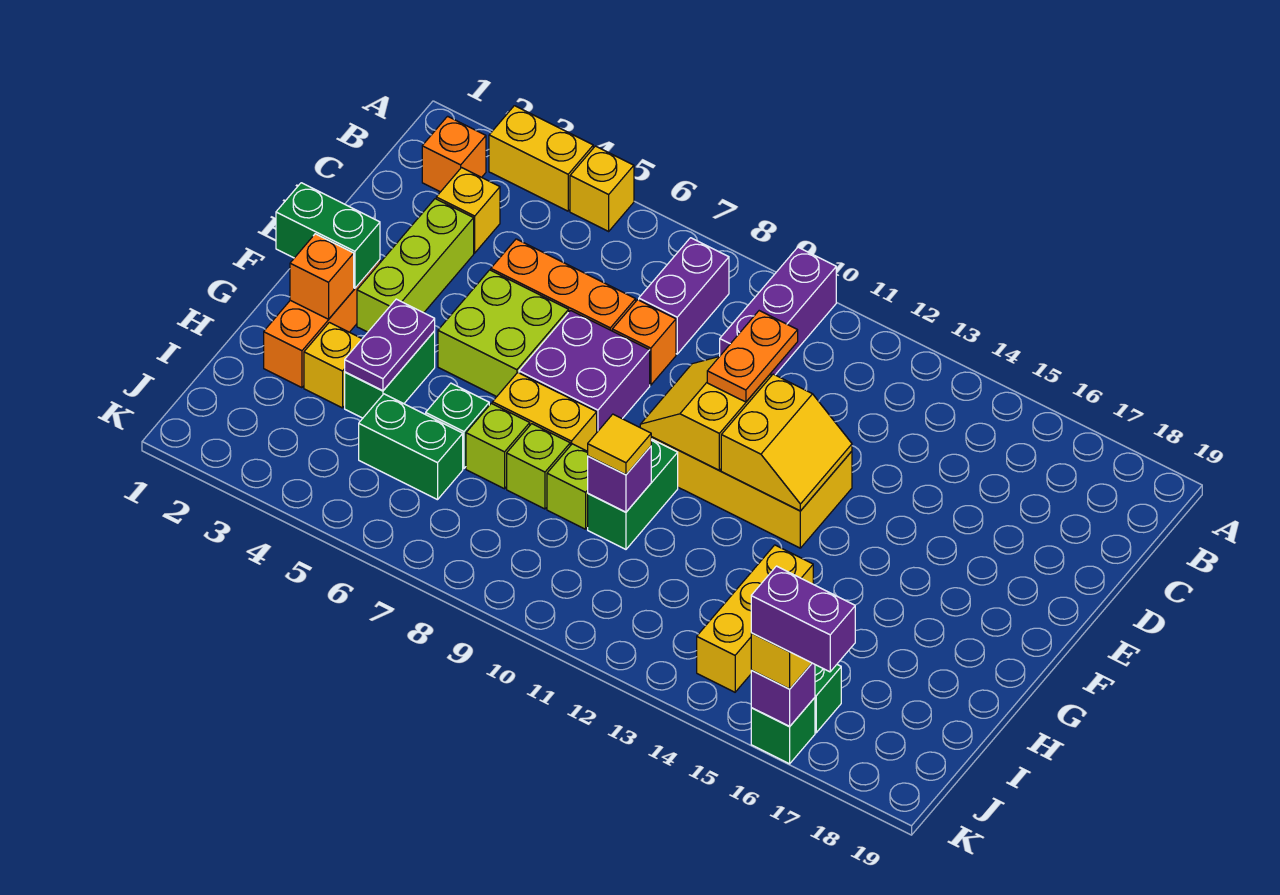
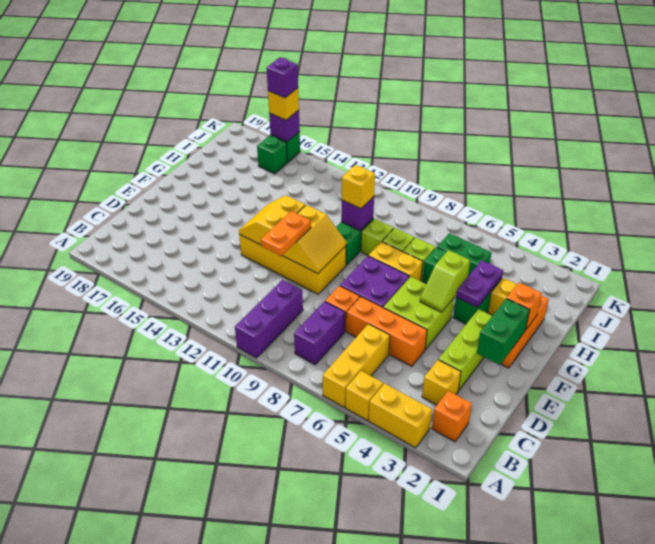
green brick F1:F2 level 2 -> green brick E2:F2 level 2
none -> lime slope F5:G5 level 2 top G
yellow tile H10 level 3 -> yellow brick H10 level 3
yellow brick H14:J14 level 1 -> yellow brick A6:C6 level 1
purple brick K16:K17 level 4 -> purple brick K16 level 4

